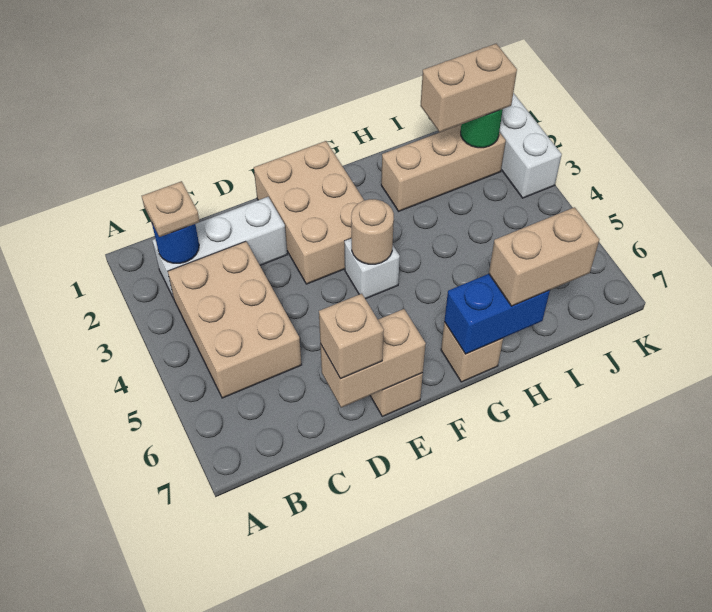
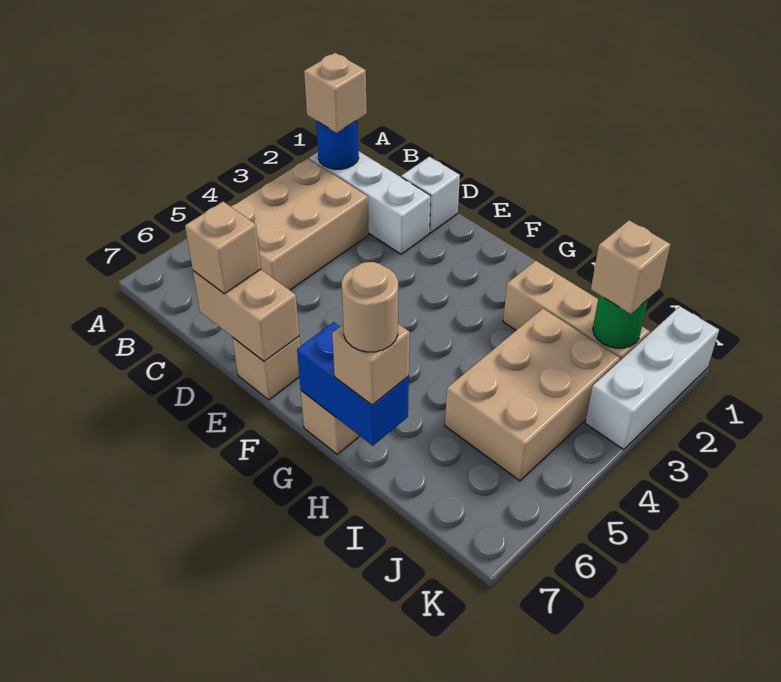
tan plate B2 level 3 -> tan brick B2 level 3
tan brick E1:F3 level 1 -> tan brick I3:J5 level 1
white brick F4 level 1 -> white brick D1 level 1
tan round brick F4 level 2 -> tan round brick H7 level 4
tan brick H7:I7 level 3 -> tan brick H7 level 3
tan brick I2:J2 level 3 -> tan brick J2 level 3

